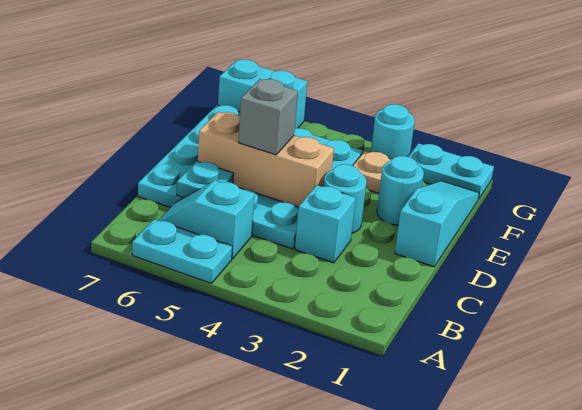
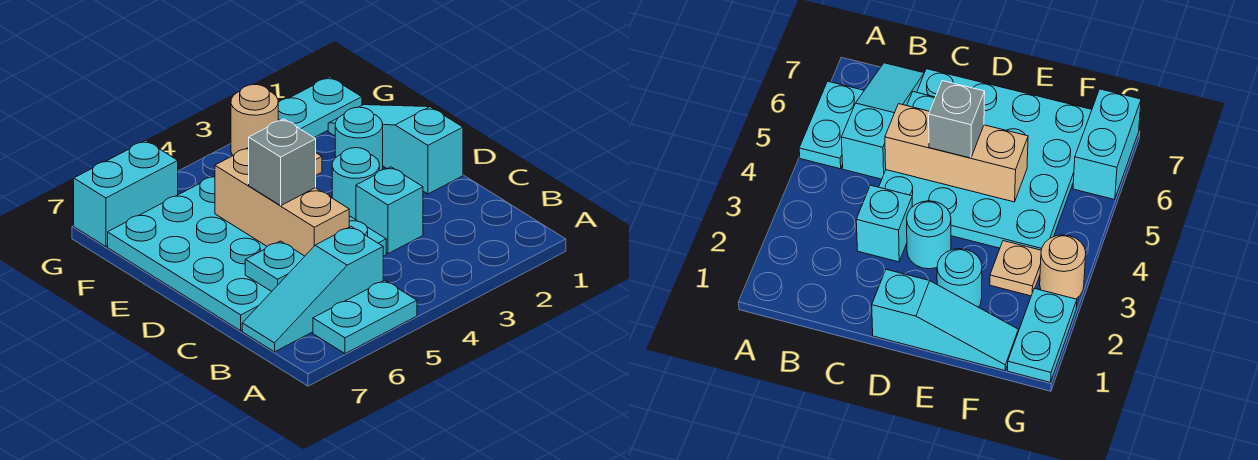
cyan slope B5:B6 level 1 top 5 -> cyan slope B5:B7 level 1 top 5
tan brick D4:D6 level 2 -> tan brick C5:E5 level 2
cyan round brick G3 level 1 -> tan round brick G3 level 1

